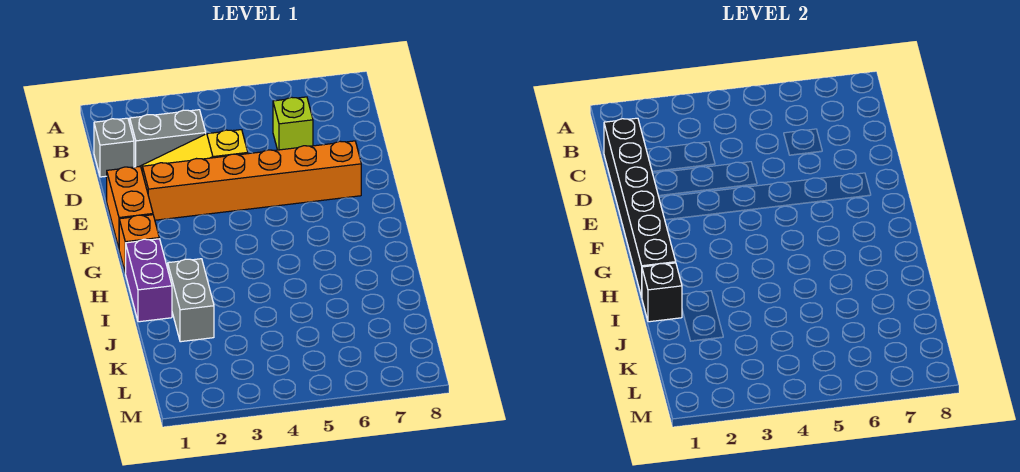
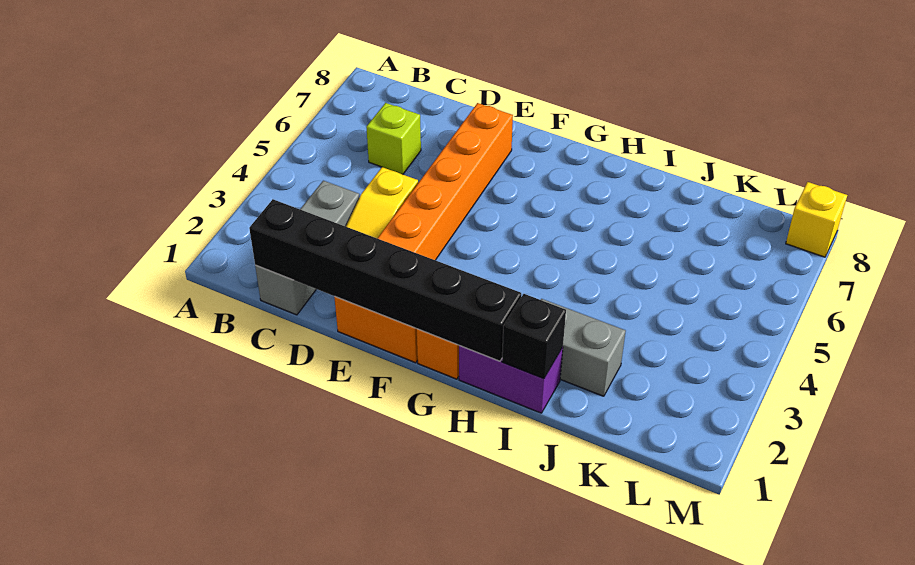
none -> yellow brick M8 level 1

